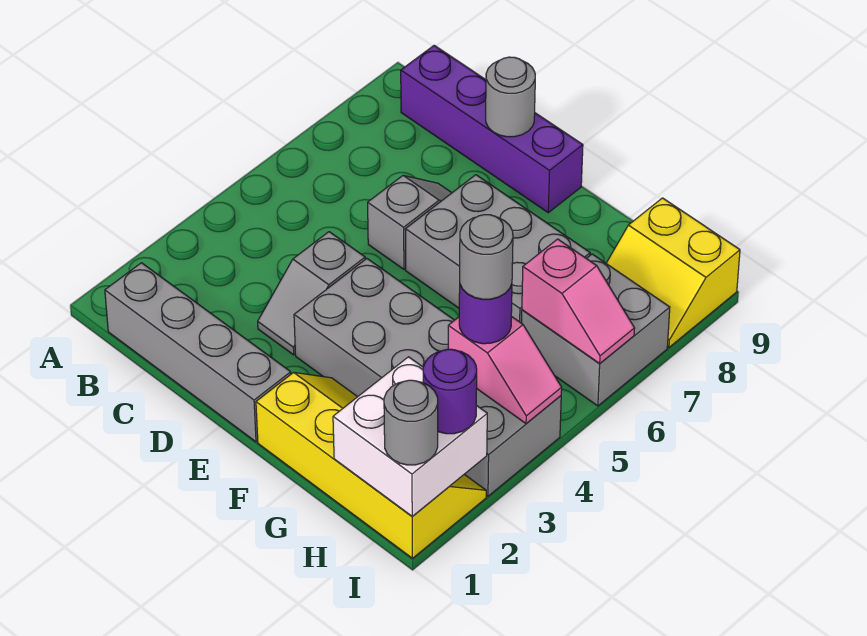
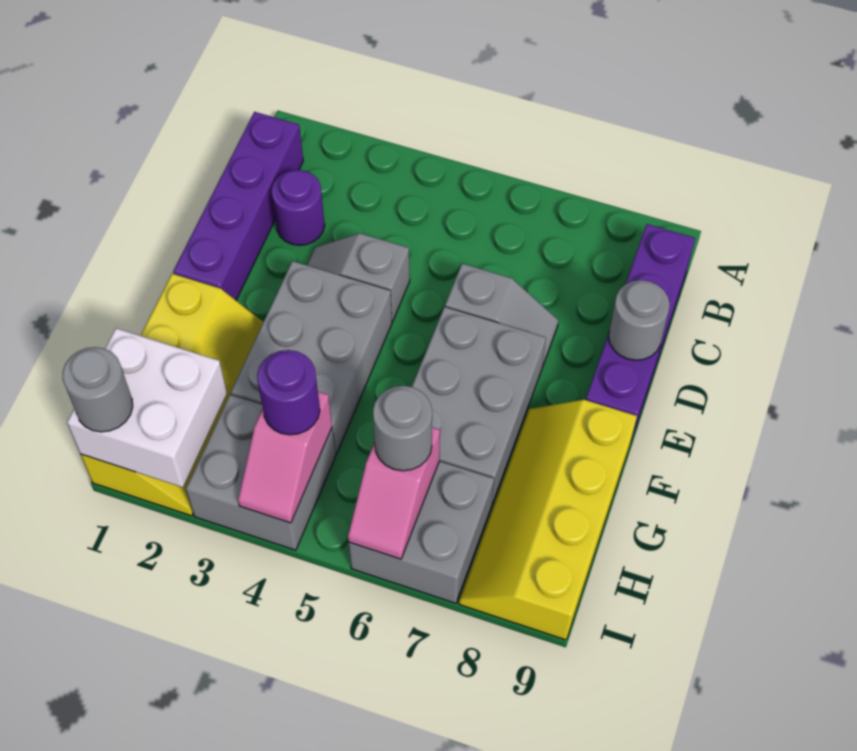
grey brick B1:E1 level 1 -> purple brick B1:E1 level 1
grey round brick H4 level 4 -> grey round brick H6 level 3
yellow slope H8:I9 level 1 top 9 -> yellow slope F8:I9 level 1 top 9
purple round brick I2 level 3 -> purple round brick C2 level 1

